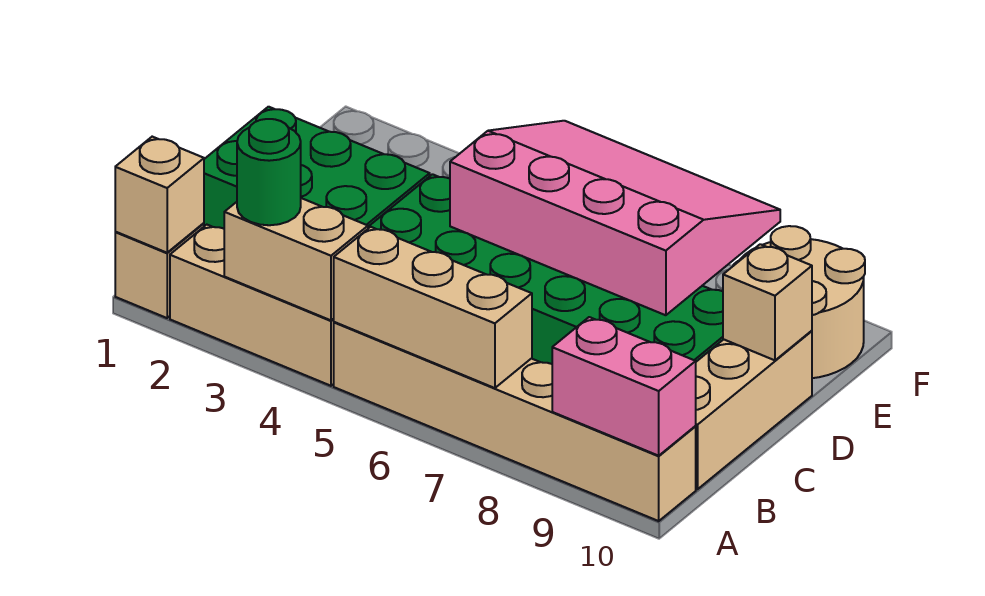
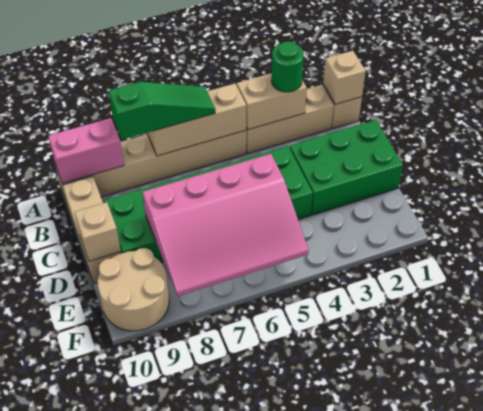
none -> green slope A6:A8 level 3 top 8

